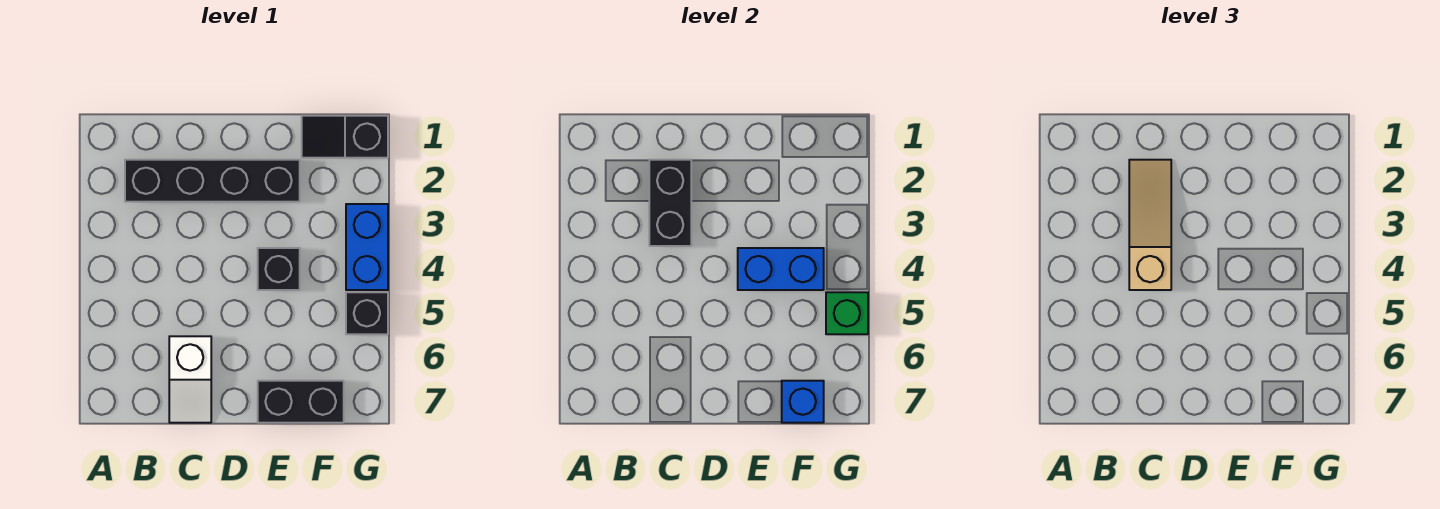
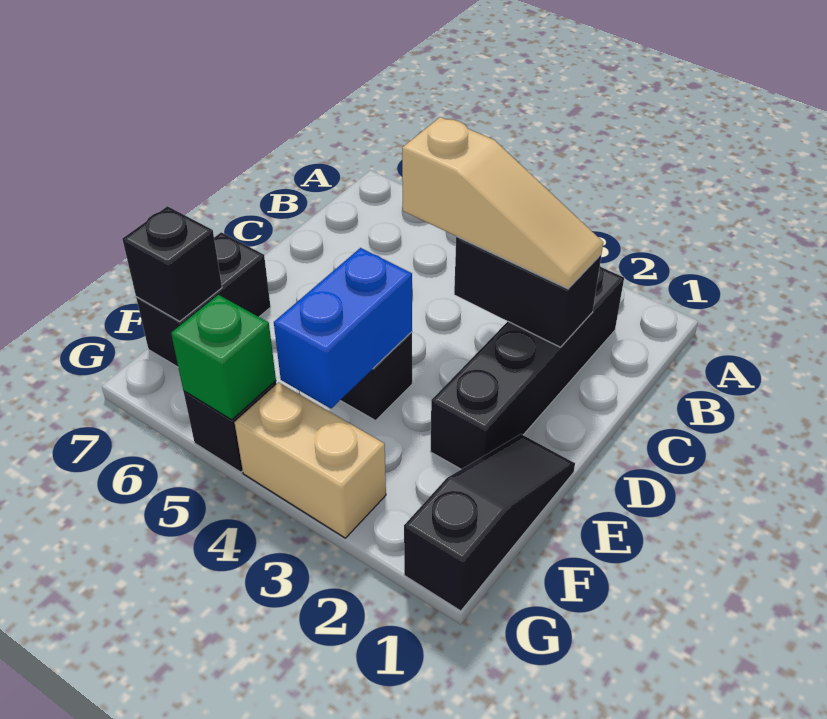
white slope C6:C7 level 1 top 6 -> none
black slope F1:G1 level 1 top G -> black slope E1:G1 level 1 top G
blue brick F7 level 2 -> black brick F7 level 2
blue brick G3:G4 level 1 -> tan brick G3:G4 level 1

